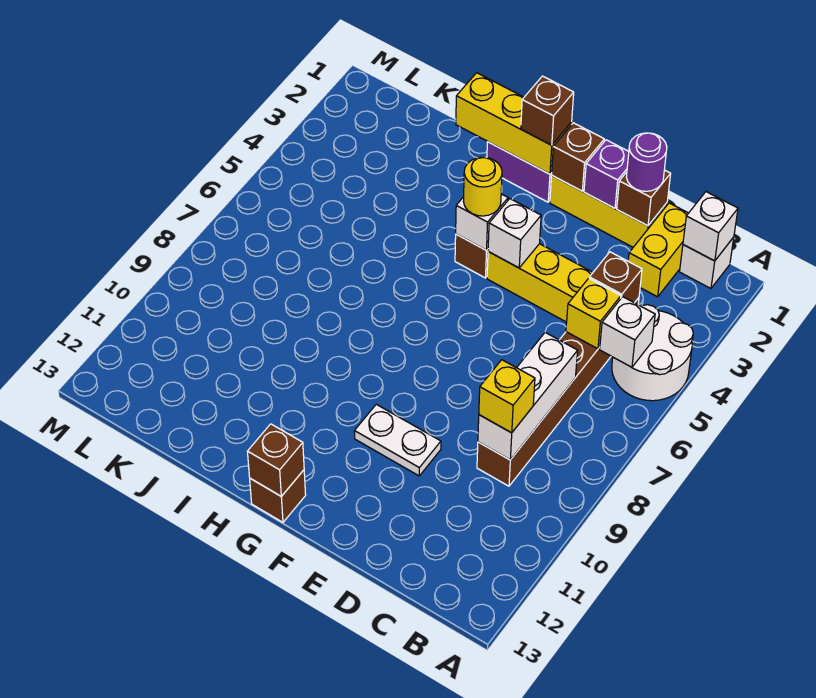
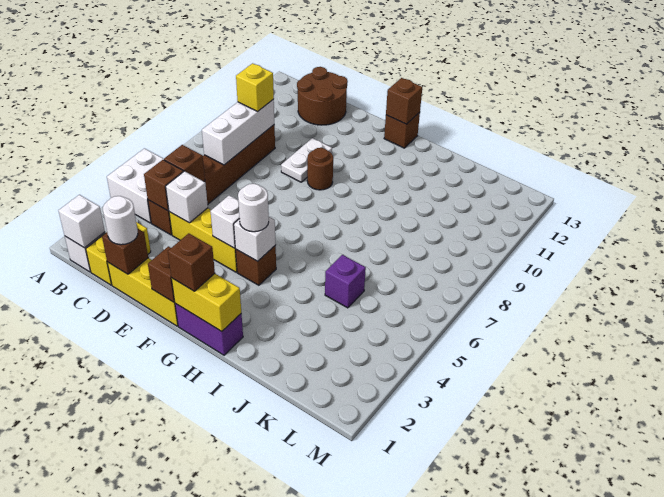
white round brick A4:B5 level 1 -> white brick A4:B5 level 1
white brick B5 level 2 -> white brick D4 level 2
yellow brick C5 level 2 -> brown brick C5 level 2
none -> brown round brick C12:D13 level 1
purple round brick D1 level 3 -> white round brick D1 level 3
purple brick E1 level 2 -> purple brick J5 level 1
white plate E10:F10 level 1 -> white plate E9:E10 level 1
none -> brown round brick F9 level 1
yellow brick G1:I1 level 2 -> yellow brick G1:H1 level 2
yellow round brick G4 level 3 -> white round brick G4 level 3

